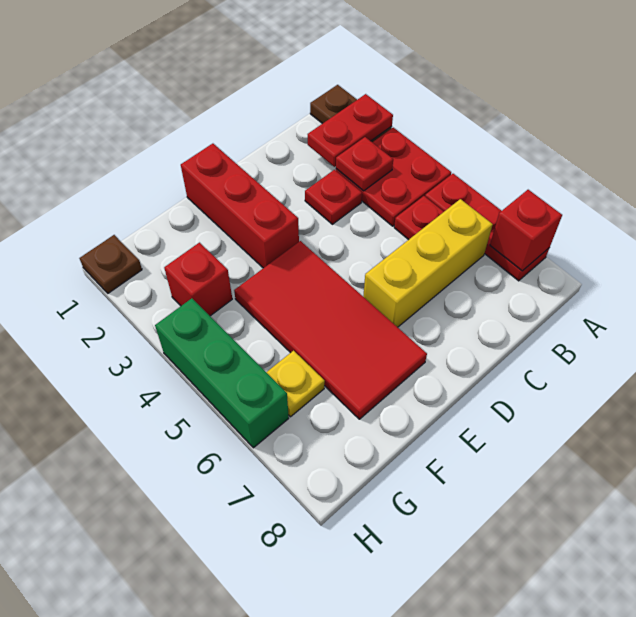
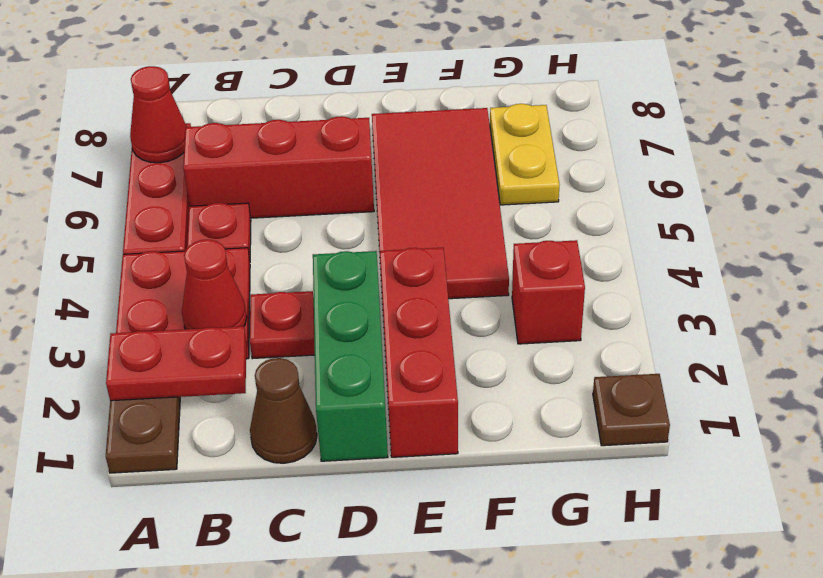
red brick A7 level 2 -> red cone A7 level 2
red plate B3 level 2 -> red cone B3 level 2
yellow brick B6:D6 level 1 -> red brick B6:D6 level 1
none -> brown cone C1 level 1
yellow plate G6 level 1 -> yellow plate G6:G7 level 1
green brick H4:H6 level 1 -> green brick D1:D3 level 1

